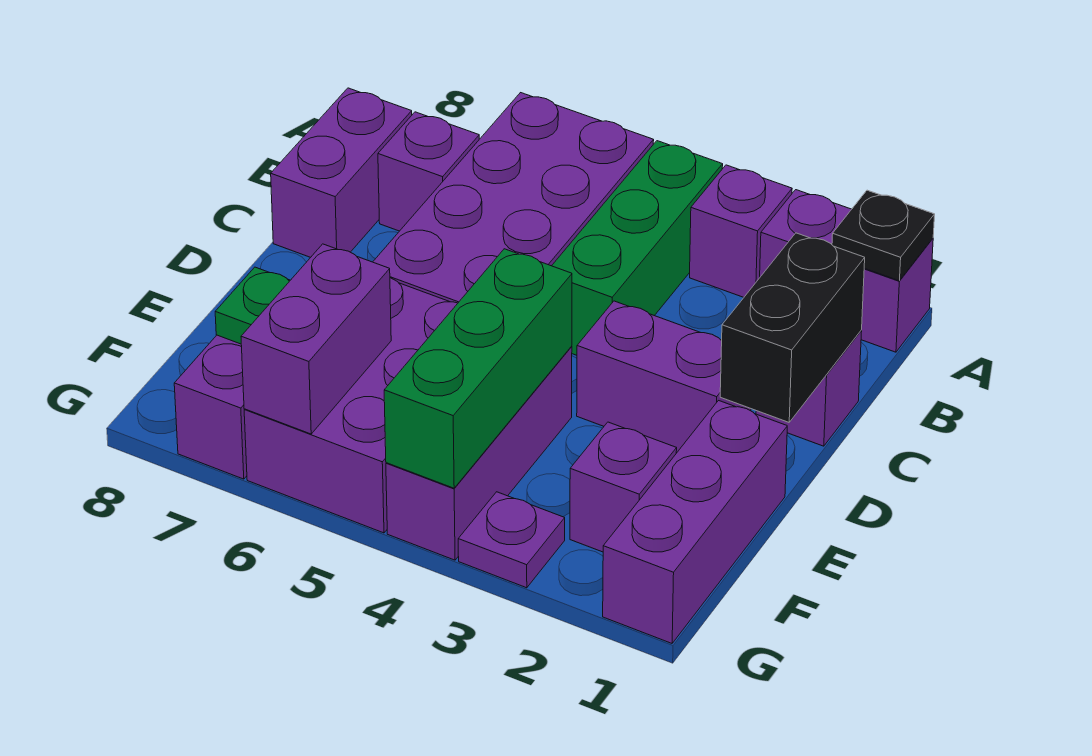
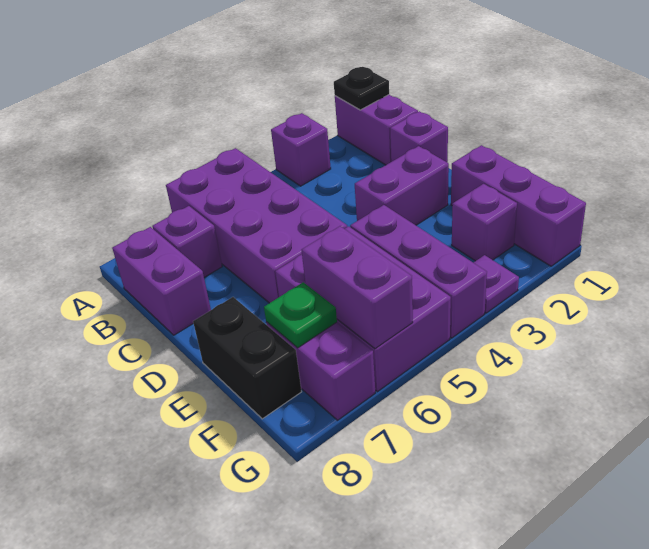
purple brick A1:A2 level 1 -> purple brick A1:B1 level 1
green brick A4:C4 level 1 -> none
black brick C1:D1 level 2 -> black brick E8:F8 level 1
green brick E4:G4 level 2 -> none

